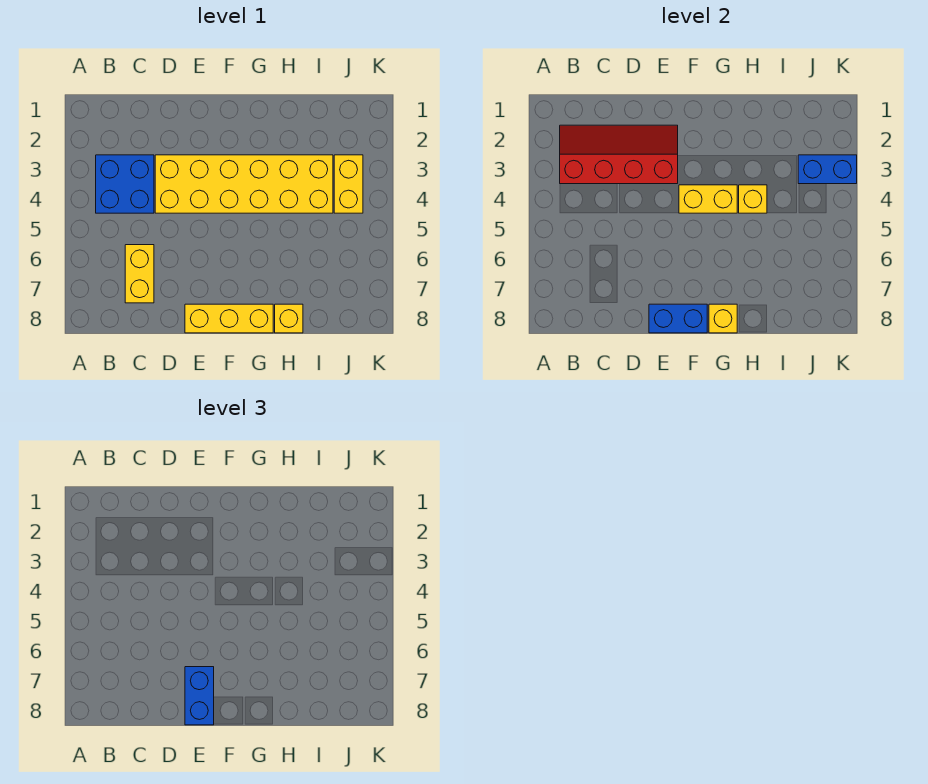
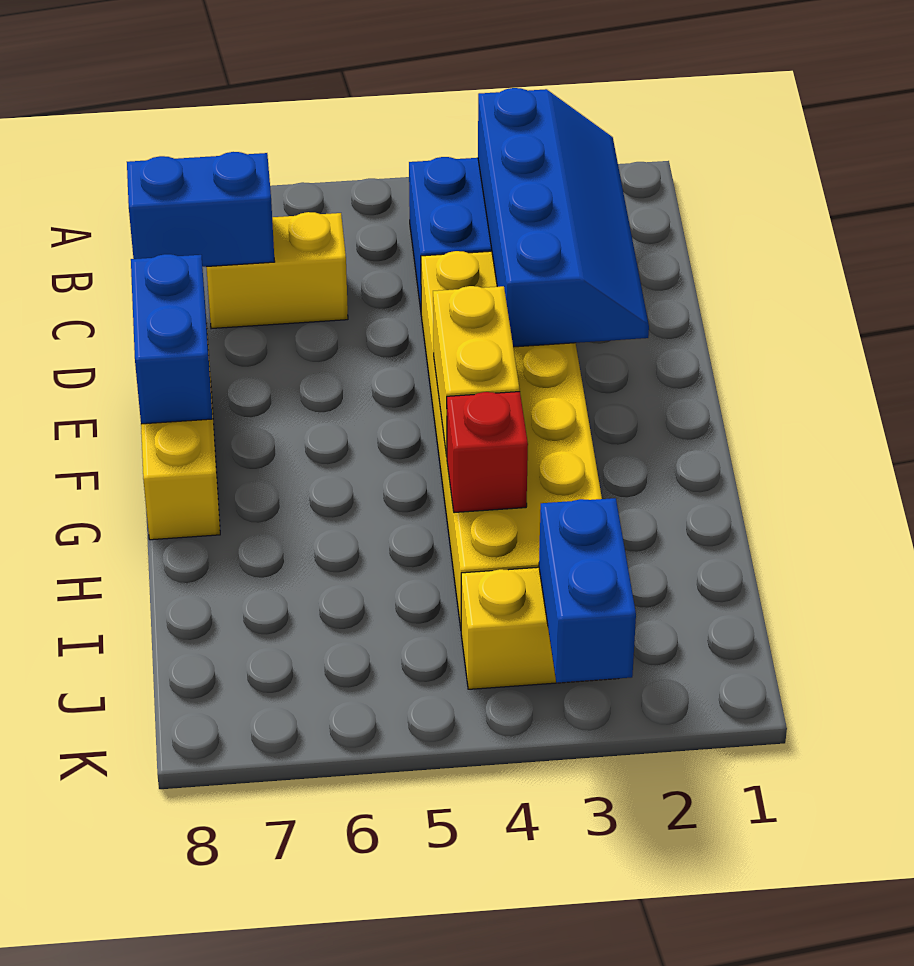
red slope B2:E3 level 2 top 3 -> blue slope B2:E3 level 2 top 3
blue brick E7:E8 level 3 -> blue brick C7:C8 level 2
yellow brick G8 level 2 -> none
yellow brick H4 level 2 -> red brick H4 level 2
yellow brick H8 level 1 -> none

